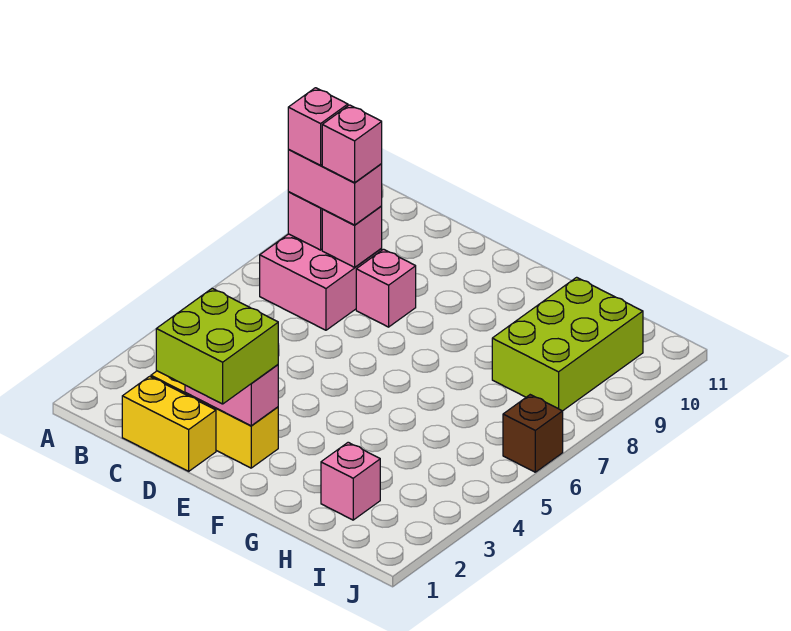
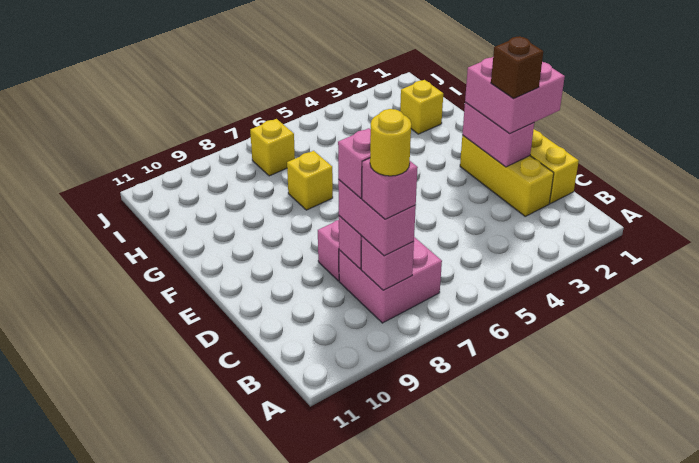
none -> yellow round brick B8 level 5
lime brick D1:E2 level 3 -> pink brick D1:E2 level 3
none -> yellow brick G7 level 1
pink brick H2 level 1 -> yellow brick H2 level 1
lime brick H8:I10 level 1 -> none
none -> yellow brick I7 level 1
brown brick J6 level 1 -> brown brick D2 level 4

